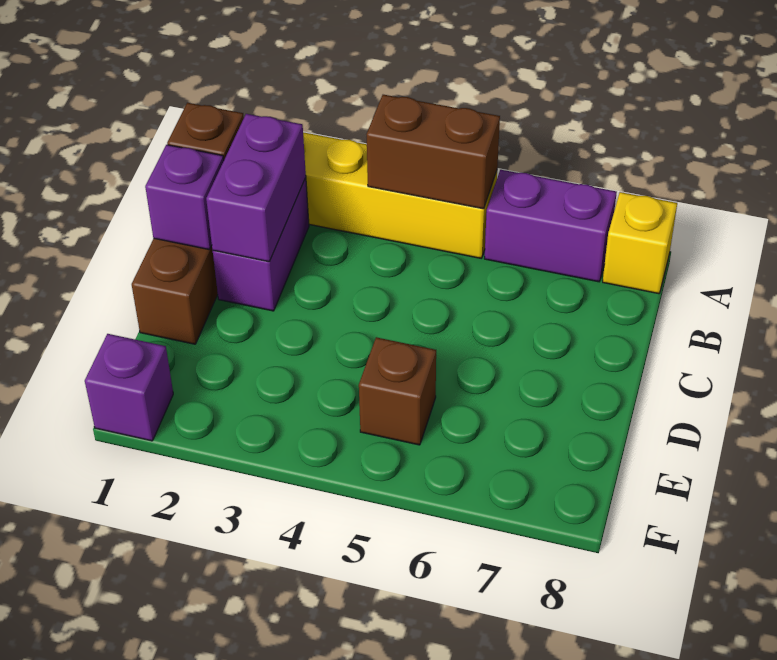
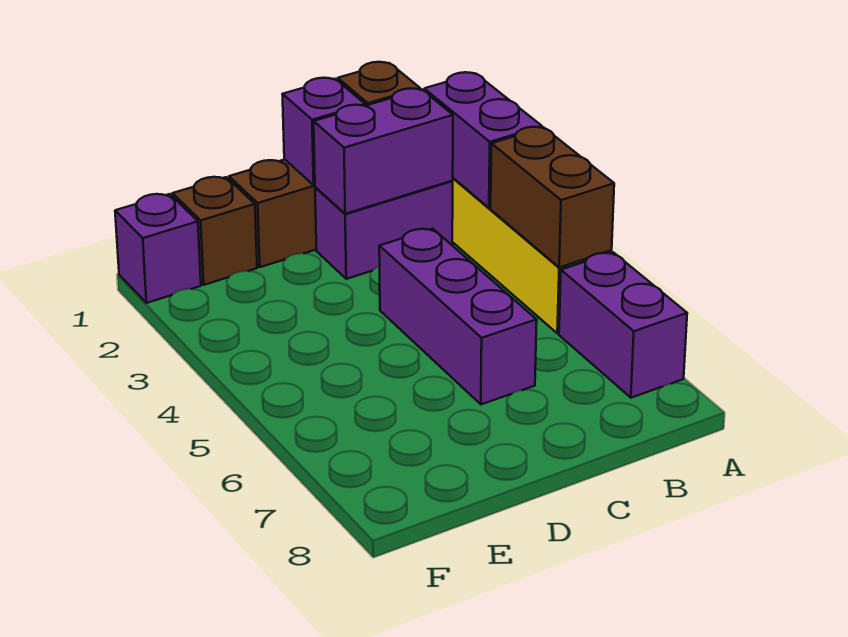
none -> purple brick A2:A3 level 2
yellow brick A8 level 1 -> none
none -> purple brick C4:C6 level 1
brown brick E5 level 1 -> brown brick E1 level 1

